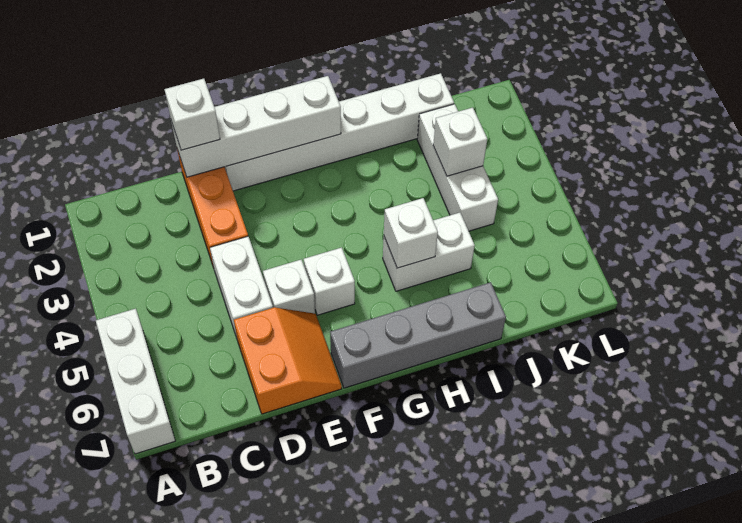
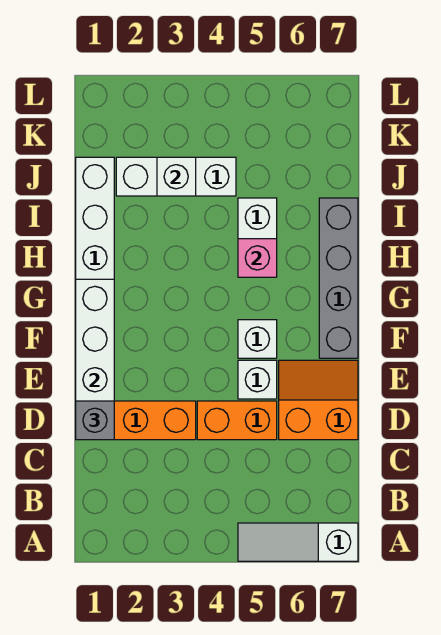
white brick A5:A7 level 1 -> white slope A5:A7 level 1 top 7
white brick D1 level 3 -> grey brick D1 level 3
white brick D4:D5 level 1 -> orange brick D4:D5 level 1
white brick H5 level 2 -> pink brick H5 level 2

